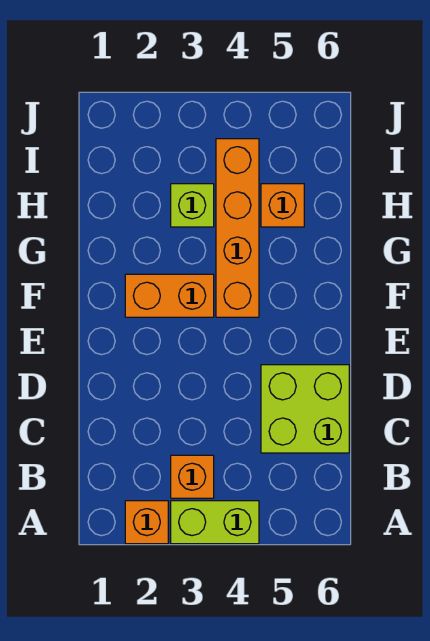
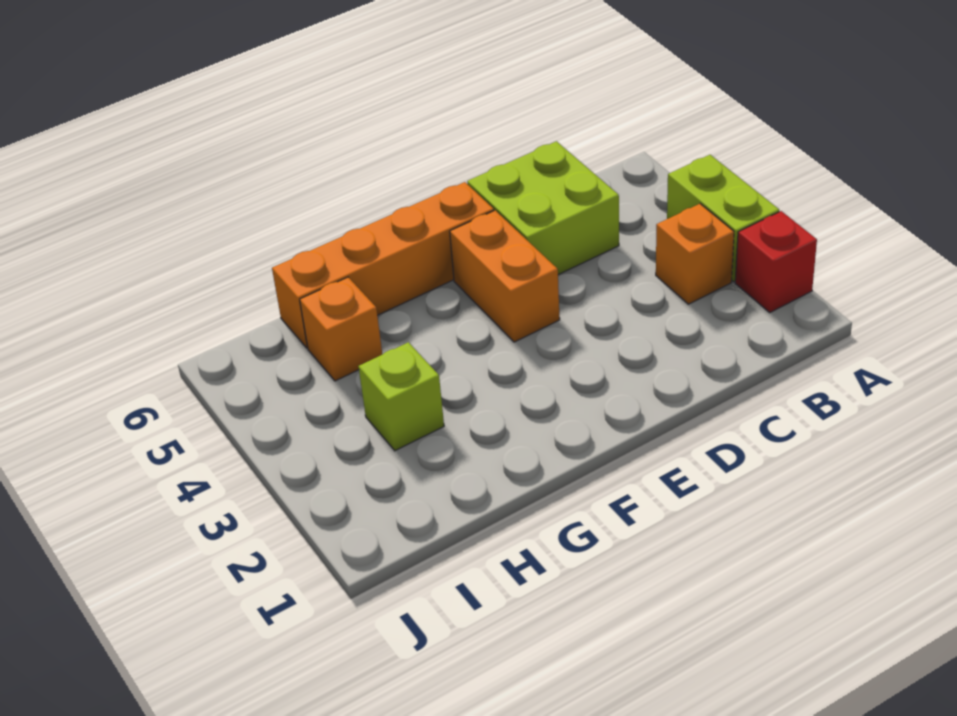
orange brick A2 level 1 -> red brick A2 level 1
orange brick F2:F3 level 1 -> orange brick E4:E5 level 1
orange brick F4:I4 level 1 -> orange brick E6:H6 level 1

